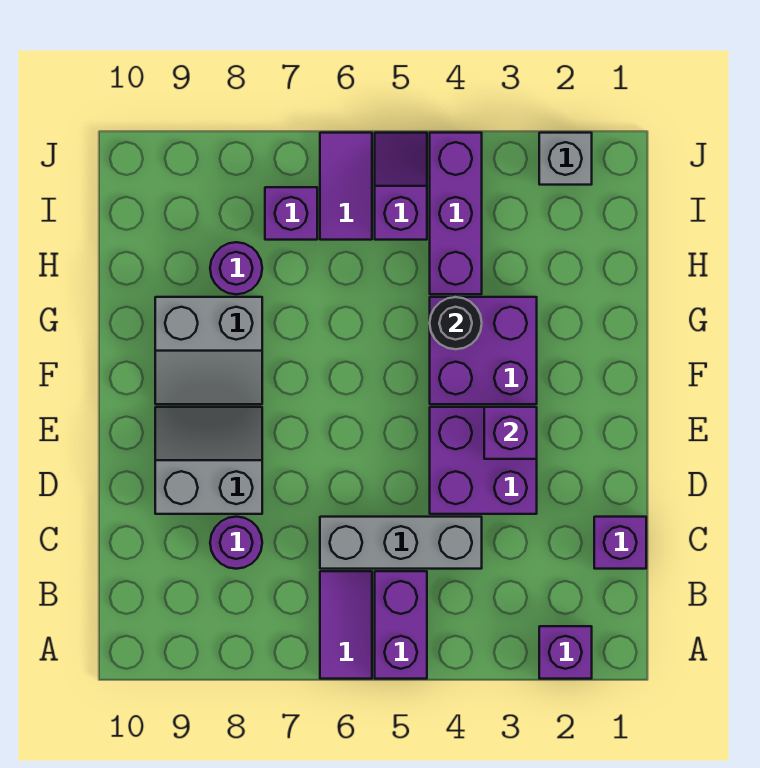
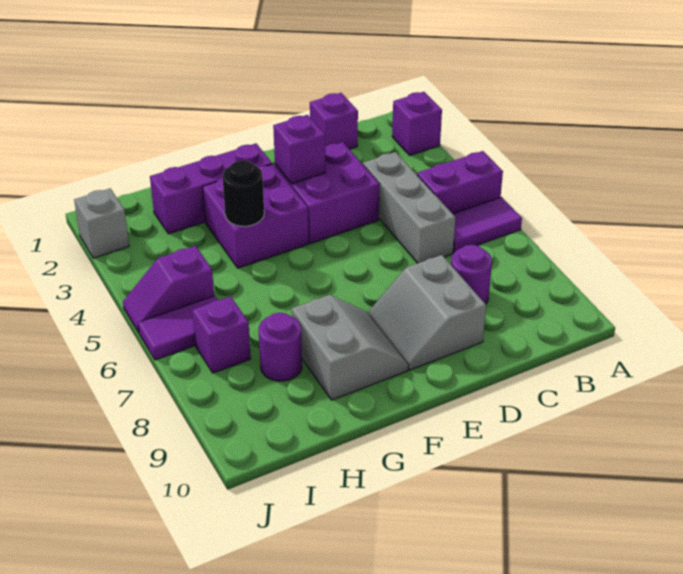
purple brick H4:J4 level 1 -> purple brick F2:H2 level 1

